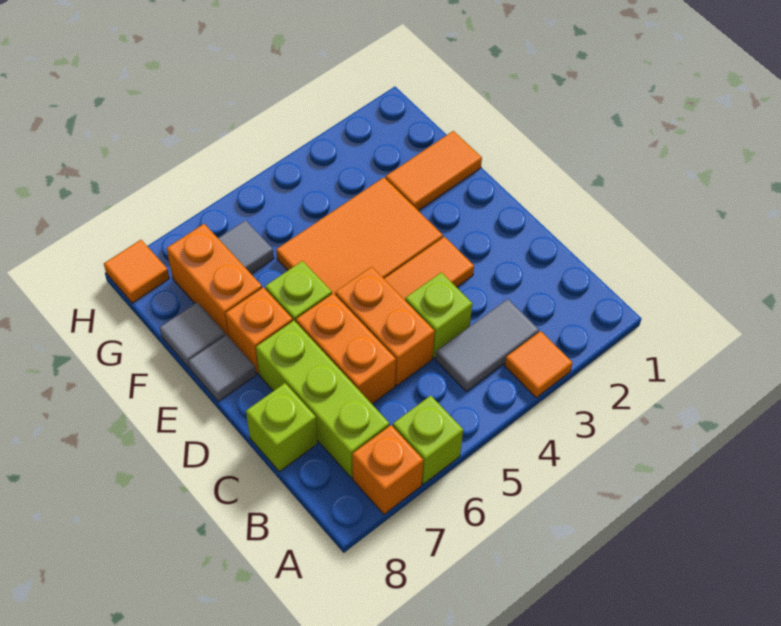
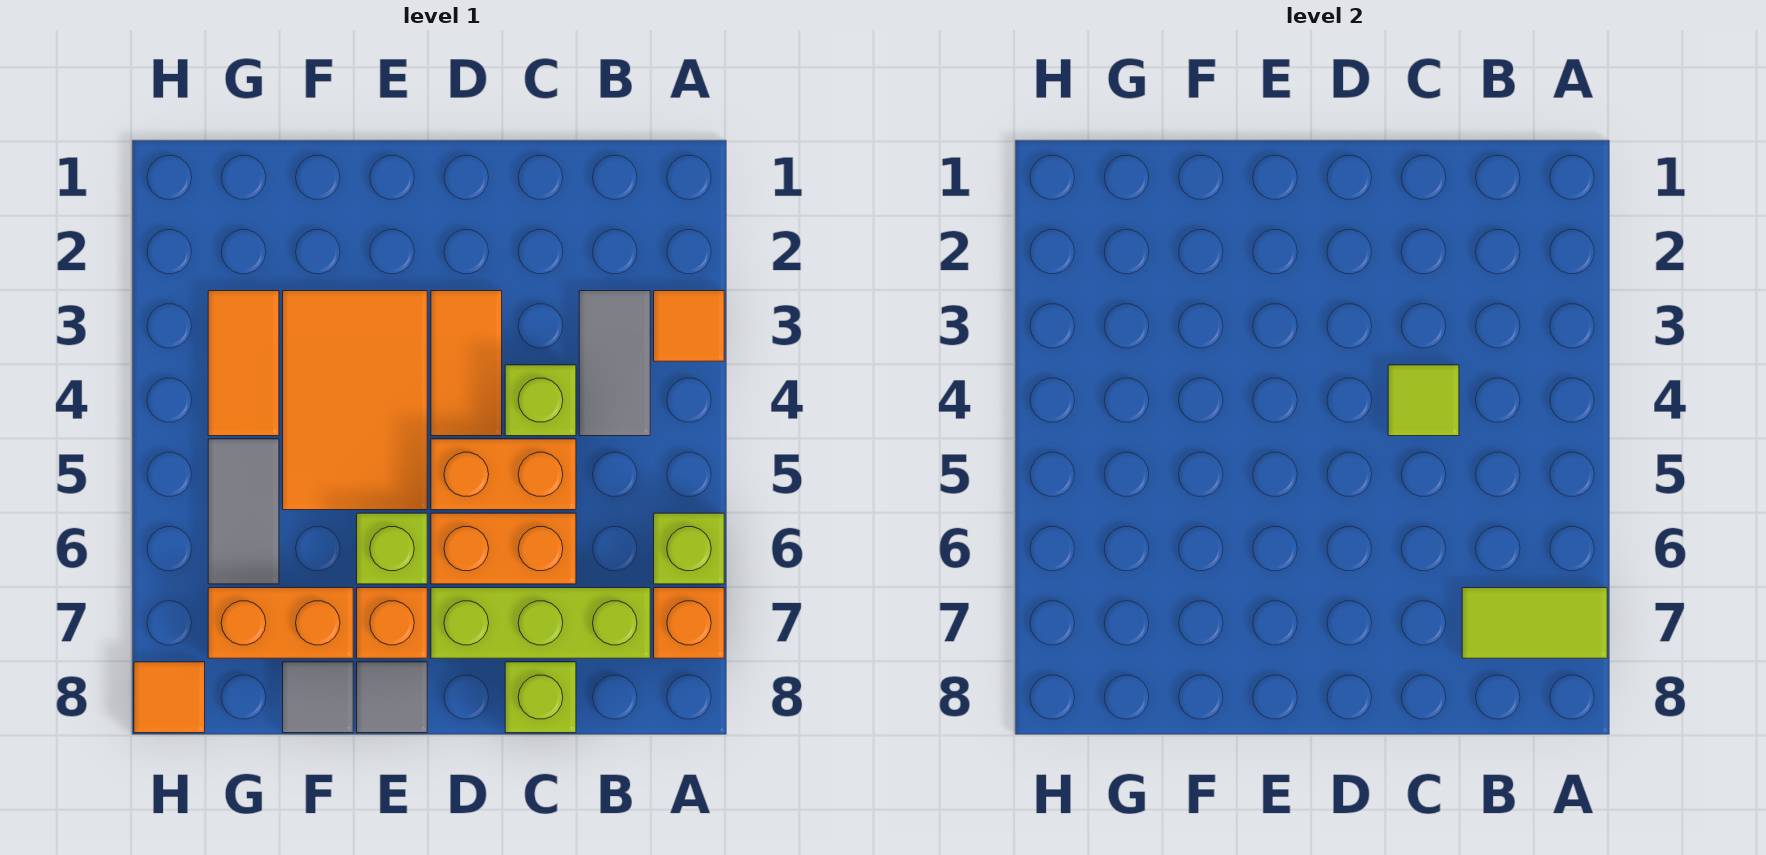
none -> lime tile A7:B7 level 2
none -> lime tile C4 level 2
orange tile F1:F2 level 1 -> orange tile G3:G4 level 1
grey tile G6 level 1 -> grey tile G5:G6 level 1

